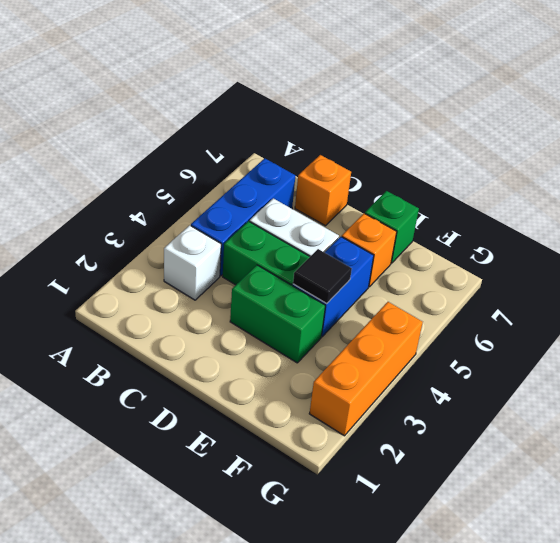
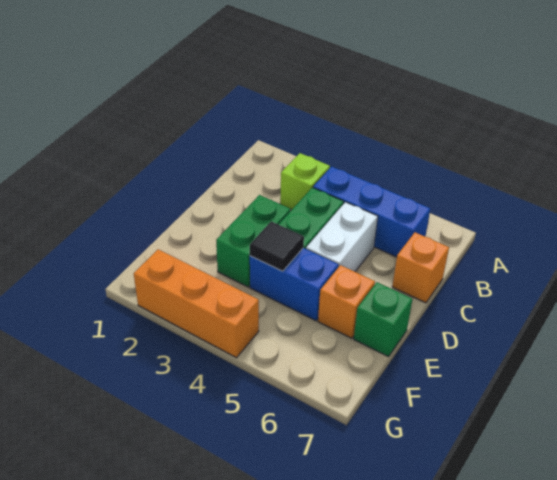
white brick B3 level 1 -> lime brick B3 level 1

